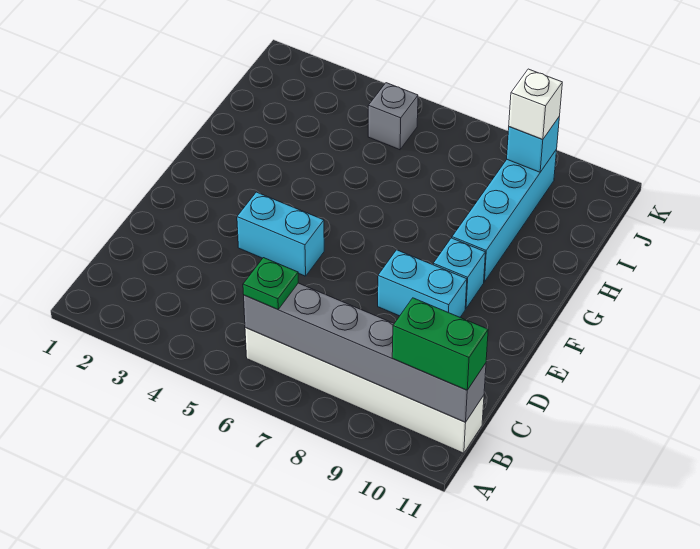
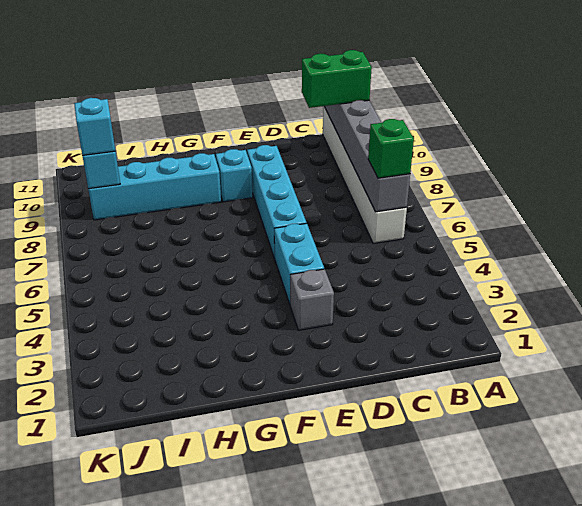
green plate B6 level 3 -> green brick B6 level 3
green brick B10:B11 level 3 -> green brick B10:C10 level 3
cyan brick E8:E9 level 1 -> cyan brick E6:E9 level 1
grey brick J5 level 1 -> grey brick E3 level 1
white brick J9 level 3 -> cyan brick J9 level 3

